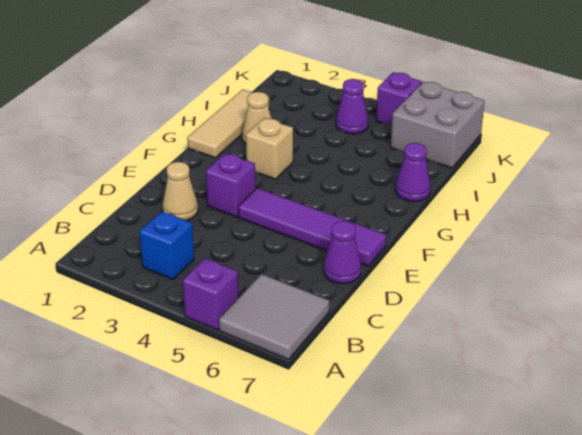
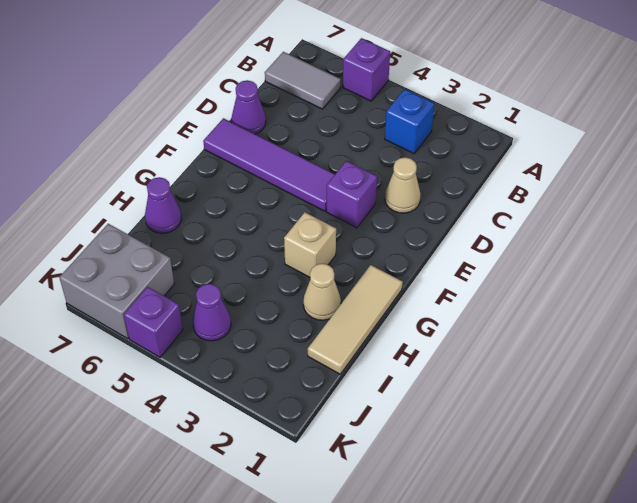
grey tile A6:B7 level 1 -> grey tile B6:B7 level 1

